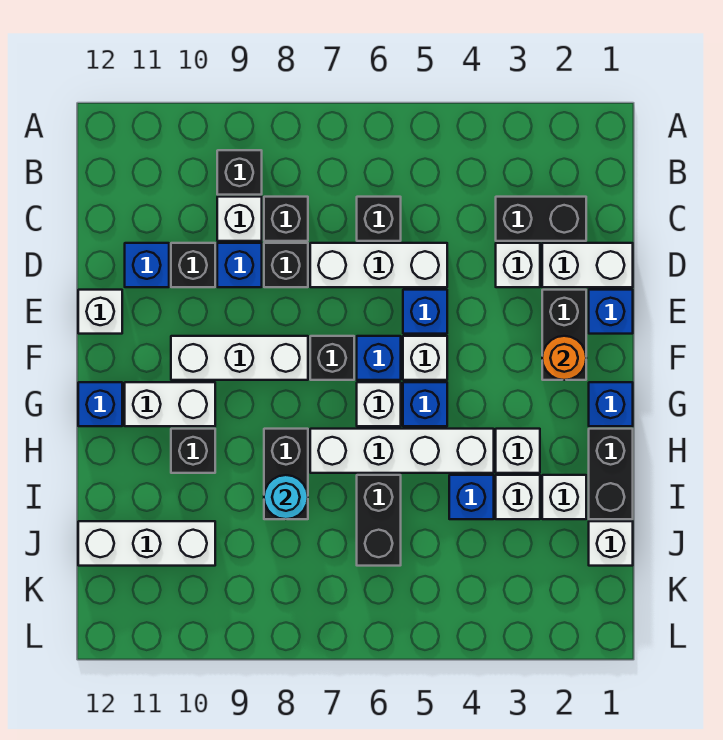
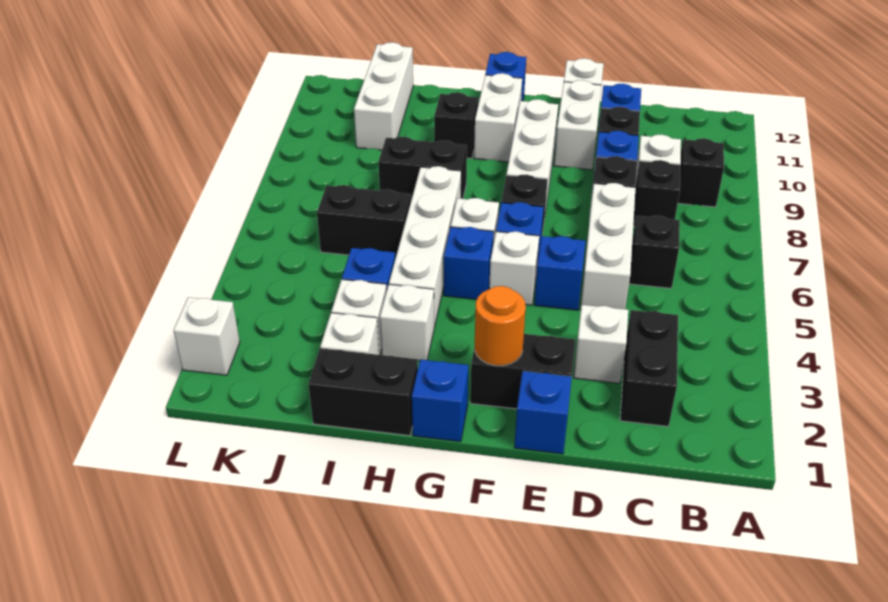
white brick D1:D2 level 1 -> white brick E10:E11 level 1
cyan round brick I8 level 2 -> none
white brick J1 level 1 -> white brick L2 level 1

